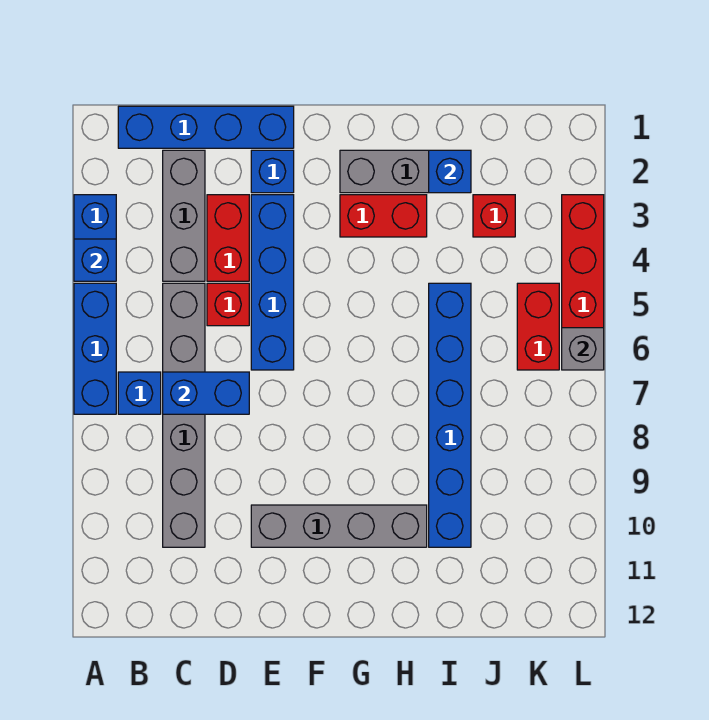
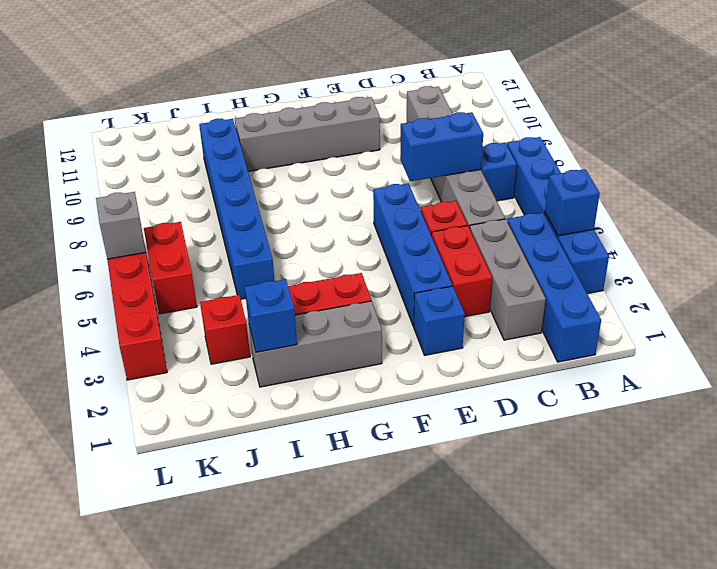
blue brick B1:E1 level 1 -> blue brick B1:B4 level 1

